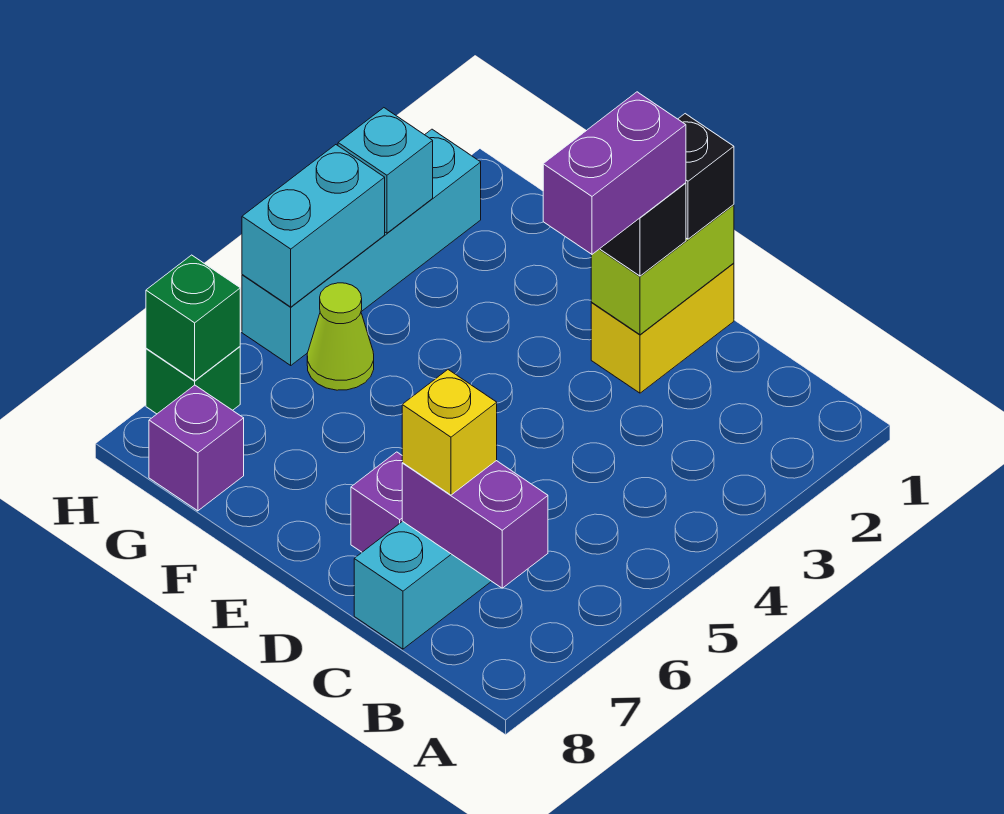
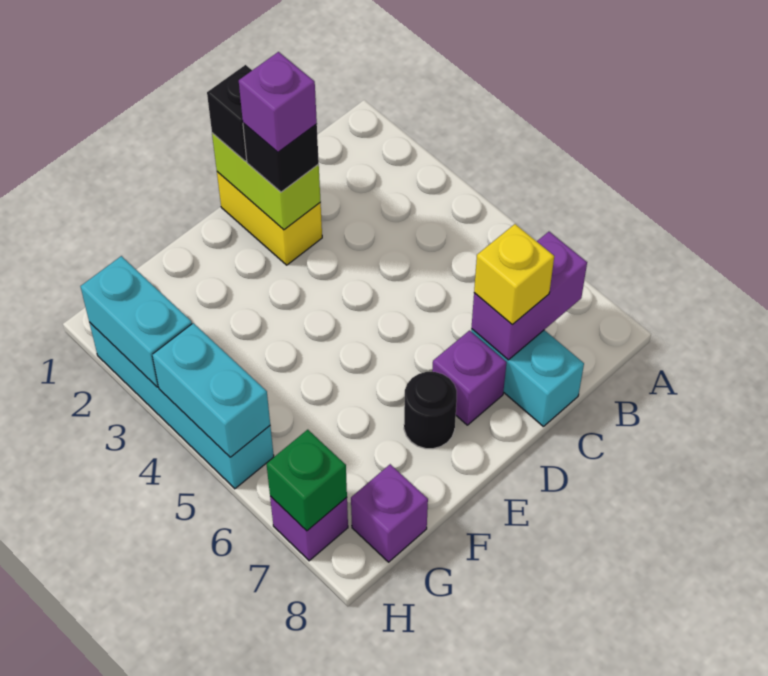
purple brick D2:D3 level 4 -> purple brick D2 level 4
none -> black round brick E7 level 1
lime cone G5 level 1 -> none
cyan brick H3 level 2 -> cyan brick H2:H3 level 2
green brick H7 level 1 -> purple brick H7 level 1

